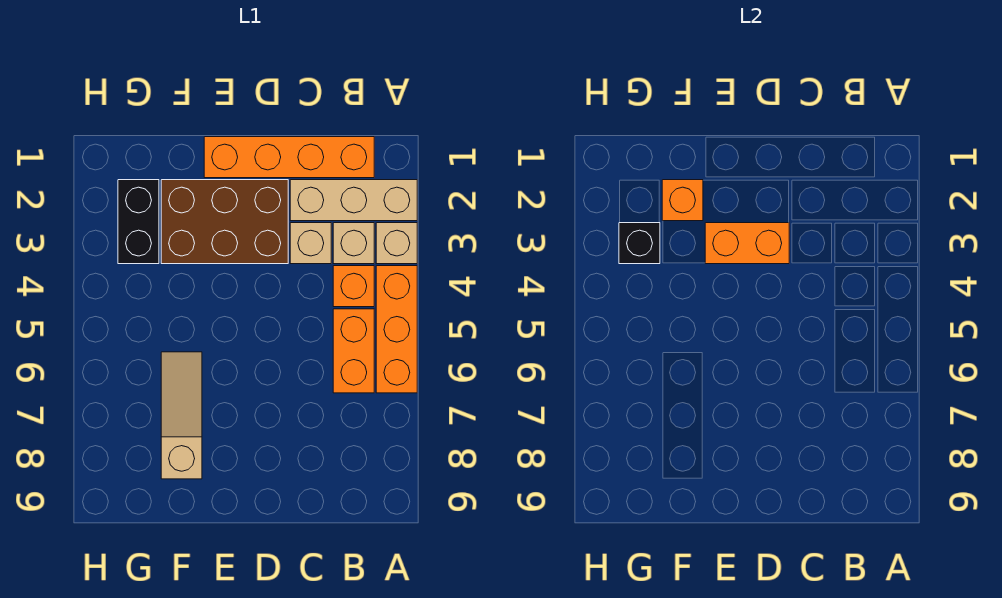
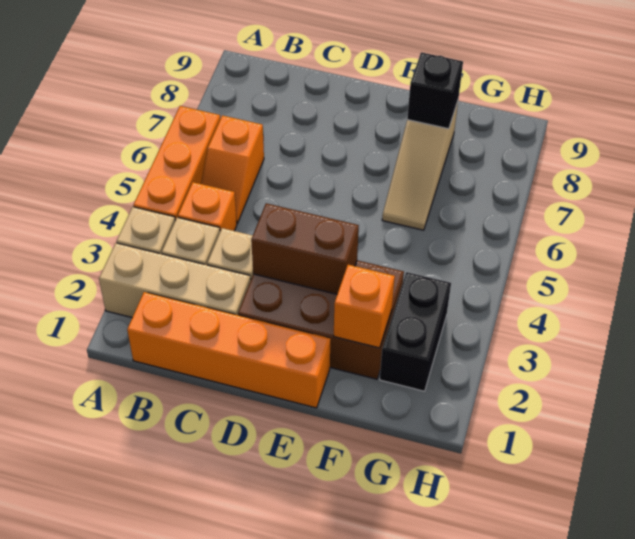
orange brick B5:B6 level 1 -> orange slope B5:B6 level 1 top 6
orange brick D3:E3 level 2 -> brown brick D3:E3 level 2
black brick G3 level 2 -> black brick F8 level 2

